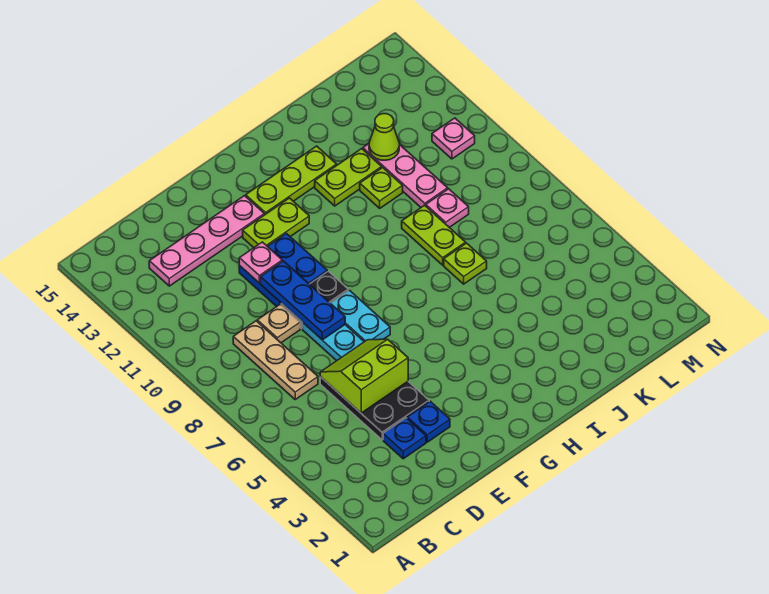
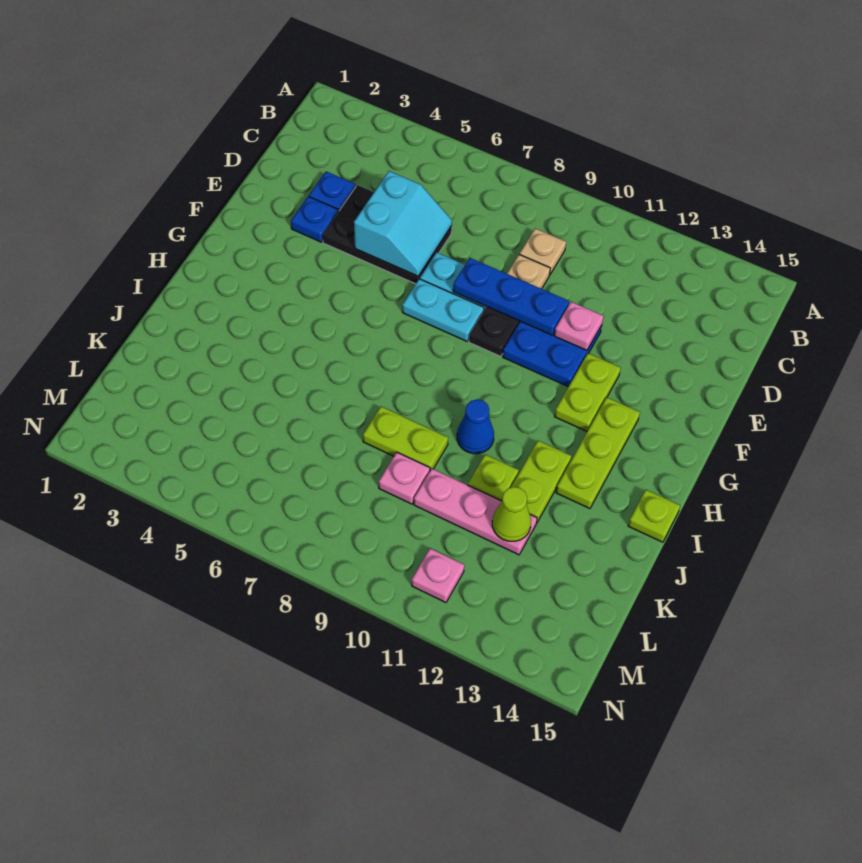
tan plate C7:C9 level 1 -> tan plate C9 level 1
pink plate C13:F13 level 1 -> none
lime slope D5:E6 level 2 top 5 -> cyan slope D5:E6 level 2 top 5
none -> blue cone I10 level 1
lime plate J7 level 1 -> lime plate I15 level 1

